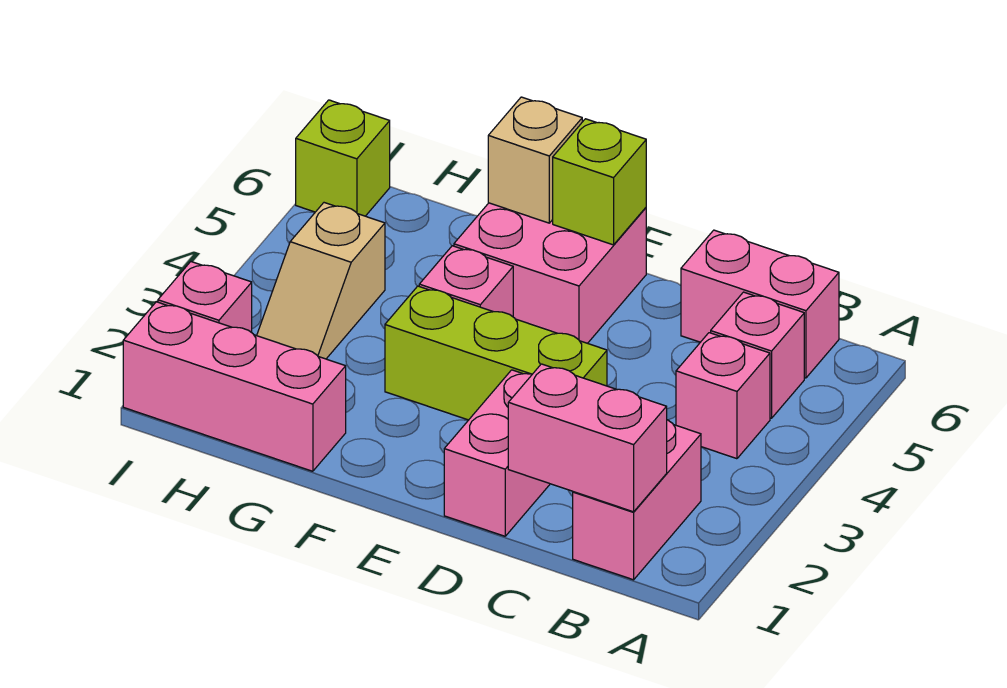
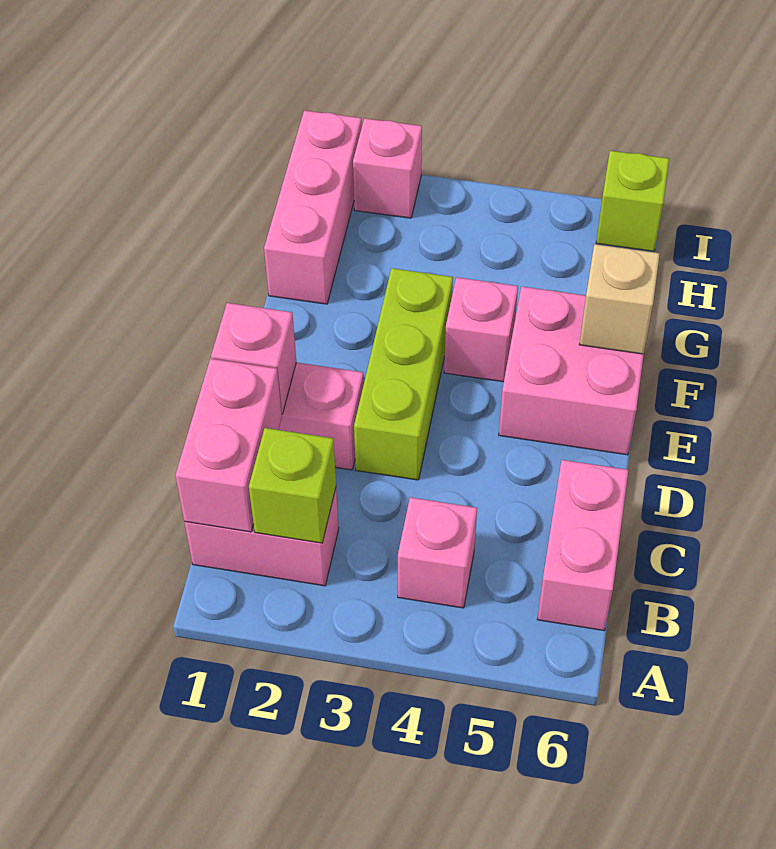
pink brick B5 level 1 -> pink brick D1 level 2
lime brick E6 level 2 -> lime brick B2 level 2
tan slope H3:H4 level 1 top 4 -> none

